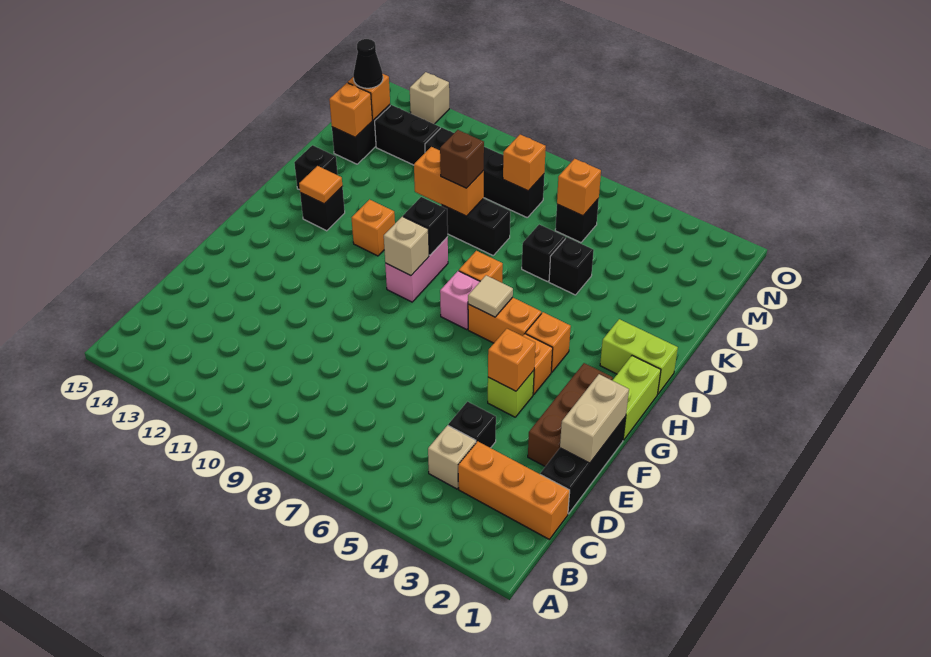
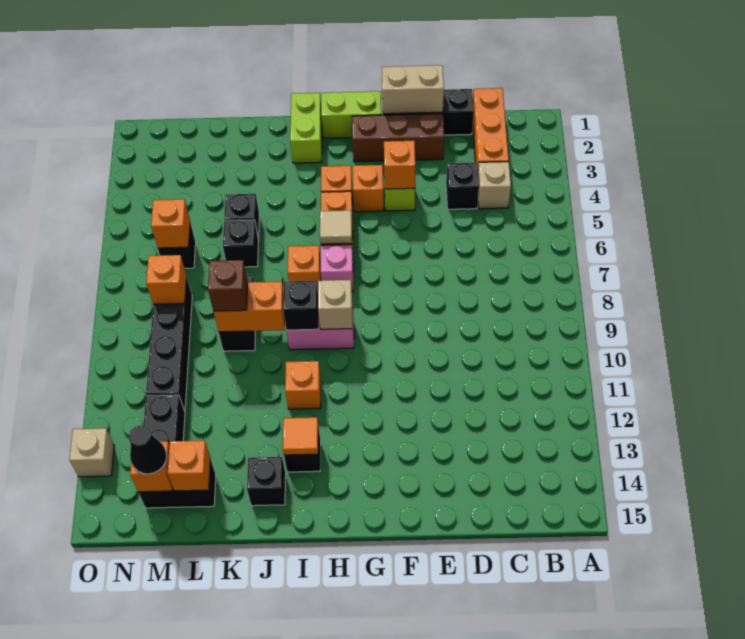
orange brick K9:K10 level 2 -> orange brick J9:K9 level 2

